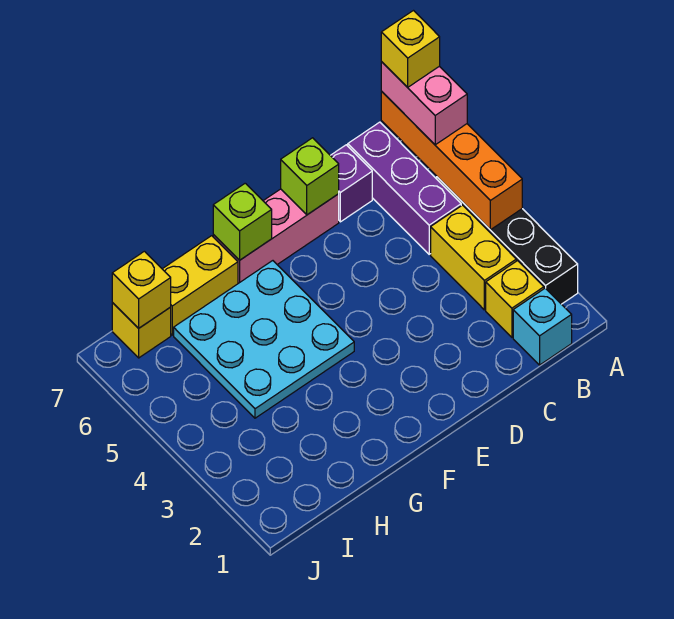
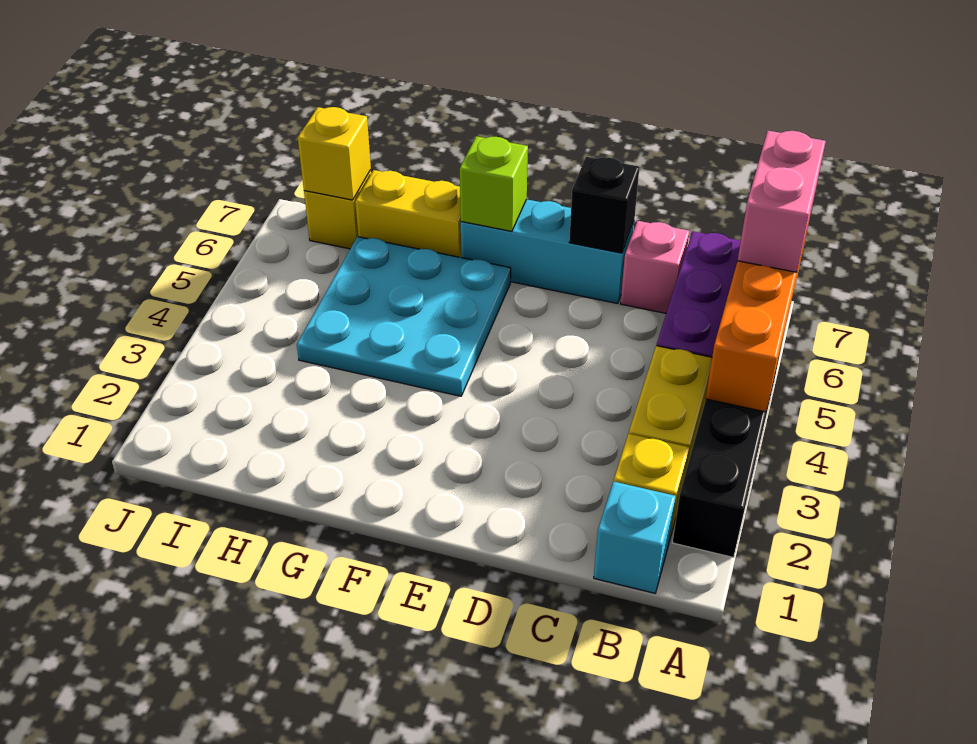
yellow brick A7 level 4 -> none
purple brick C7 level 1 -> pink brick C7 level 1
pink brick D7:F7 level 1 -> cyan brick D7:F7 level 1
lime brick D7 level 2 -> black brick D7 level 2

